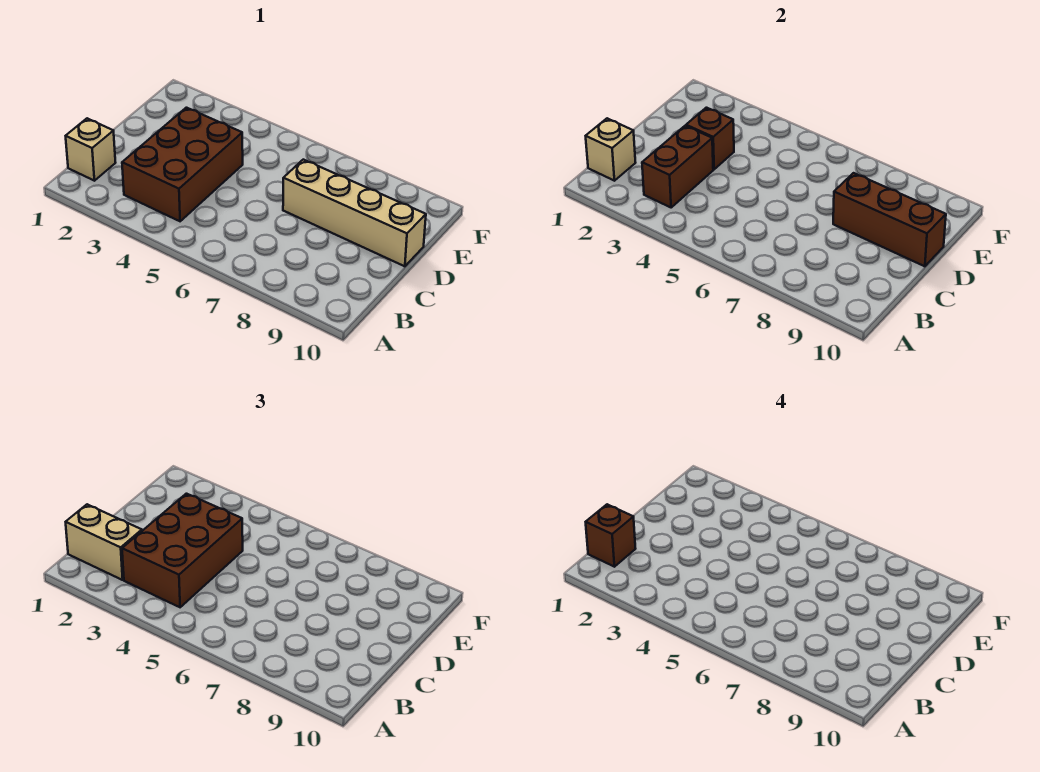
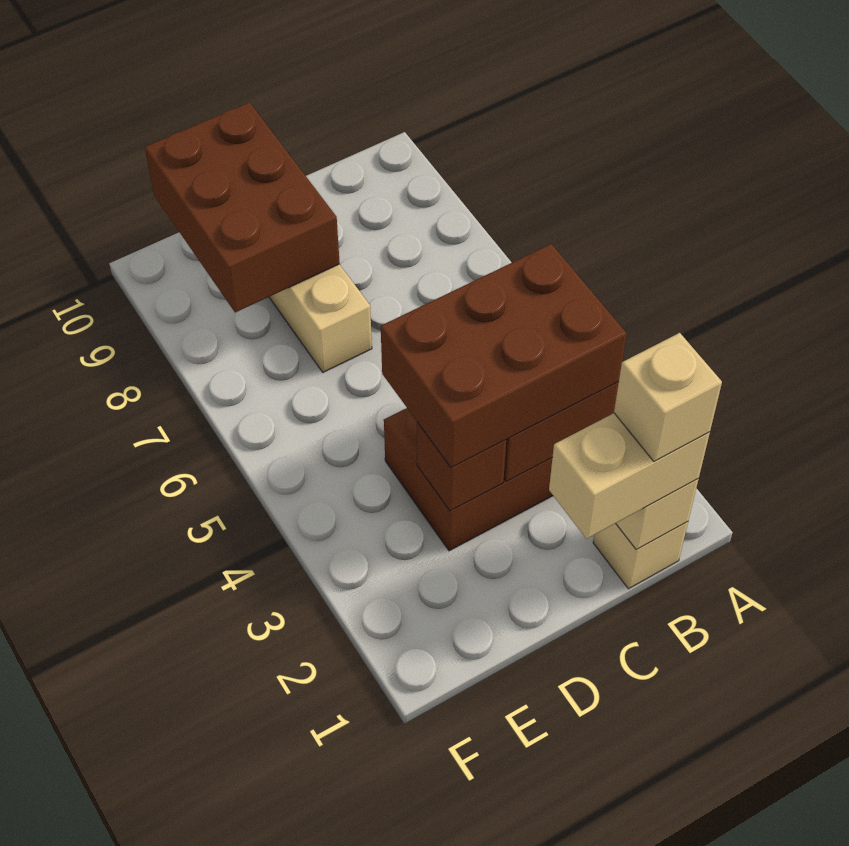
tan brick B1:B2 level 3 -> tan brick B1:C1 level 3
brown brick B1 level 4 -> tan brick B1 level 4
brown brick D8:D10 level 2 -> brown brick D8:E10 level 2

